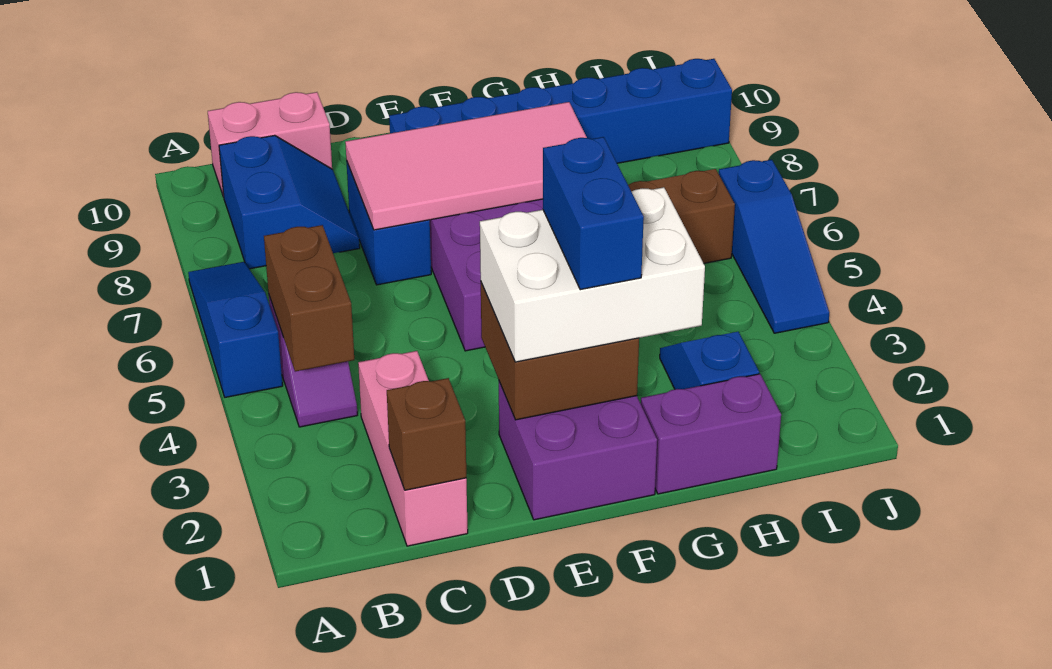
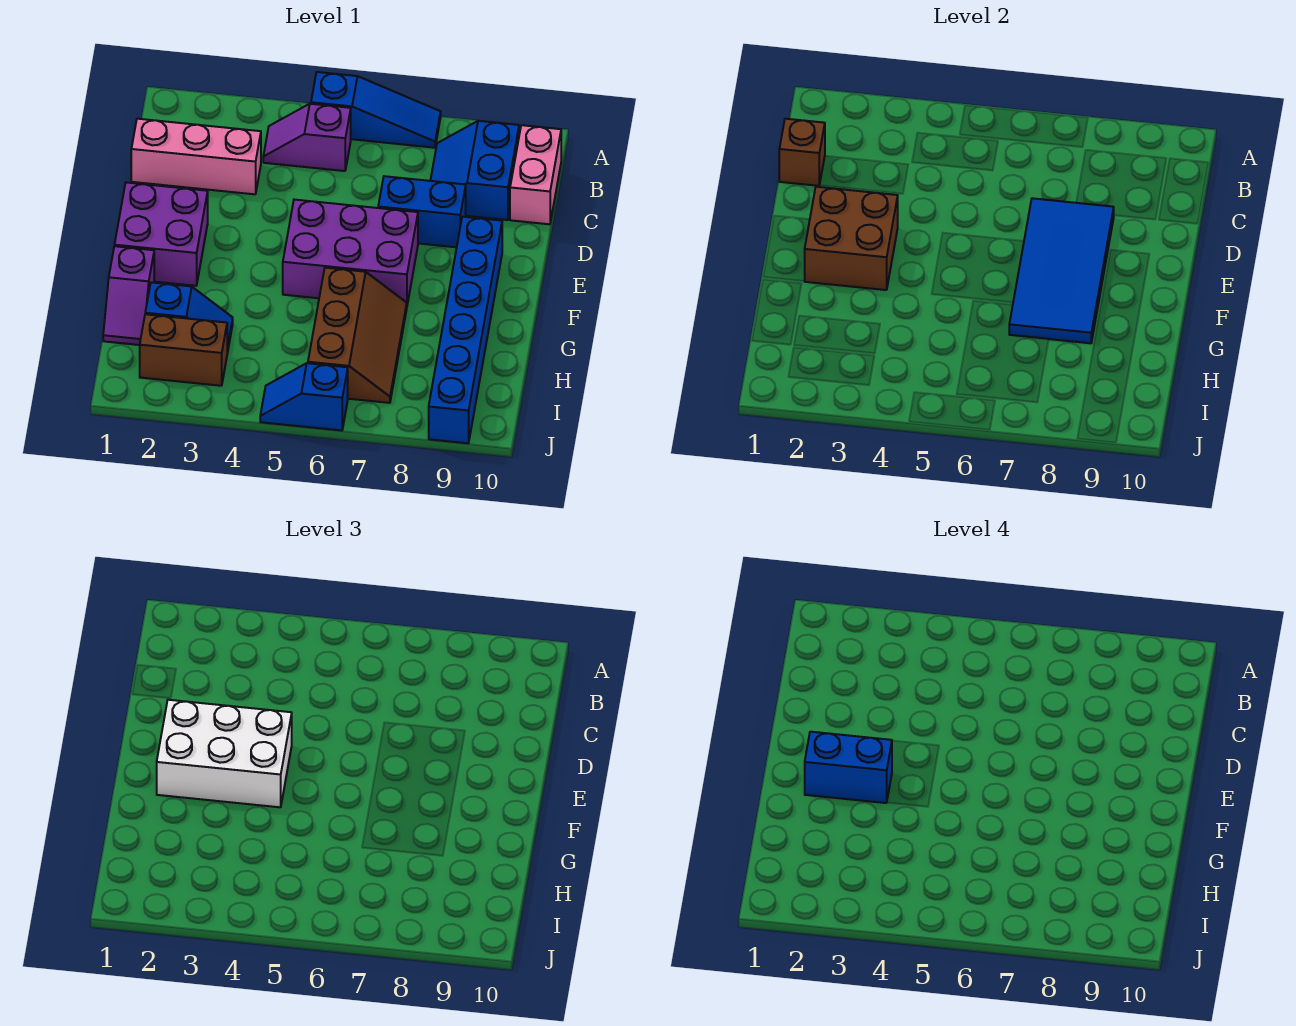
brown brick B4:B5 level 2 -> brown brick I2:I3 level 1
blue slope B8:C9 level 1 top B -> blue slope B8:C9 level 1 top 9
pink tile D7:G8 level 2 -> blue tile D7:G8 level 2
white brick E2:G3 level 3 -> white brick E2:F4 level 3
purple brick G1:H1 level 1 -> purple slope G1:H1 level 1 top G
blue slope J4:J6 level 1 top 6 -> blue slope J5:J6 level 1 top 6

